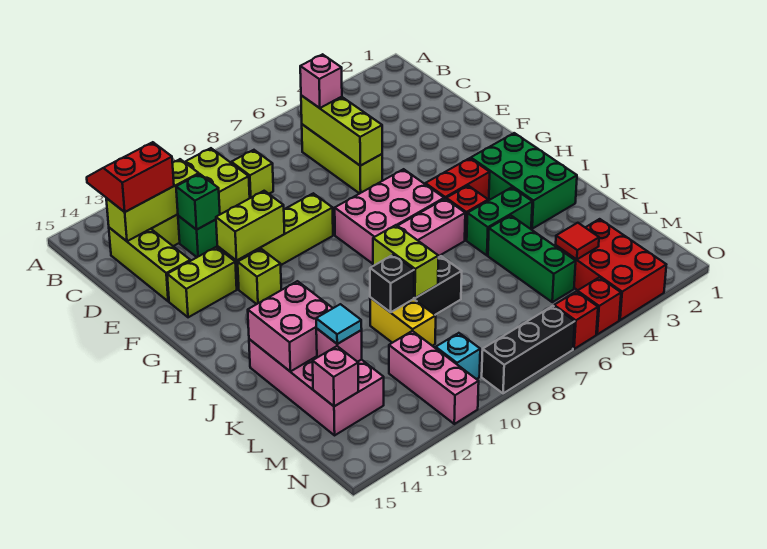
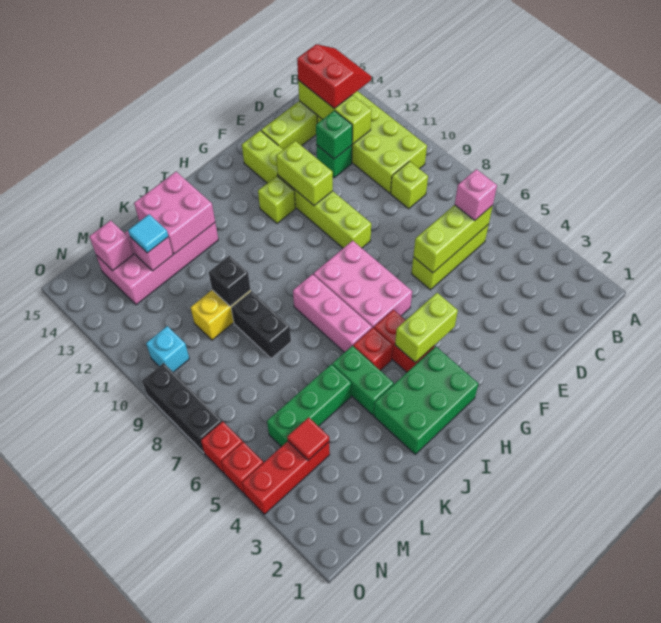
lime brick J9:K9 level 2 -> lime brick G4:H4 level 2
red brick M3:O4 level 1 -> red brick M4:O4 level 1
pink brick M11:O11 level 1 -> none

